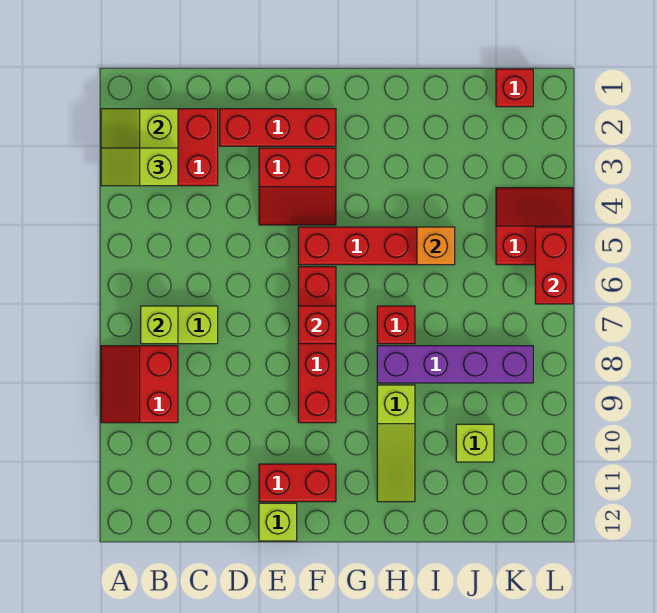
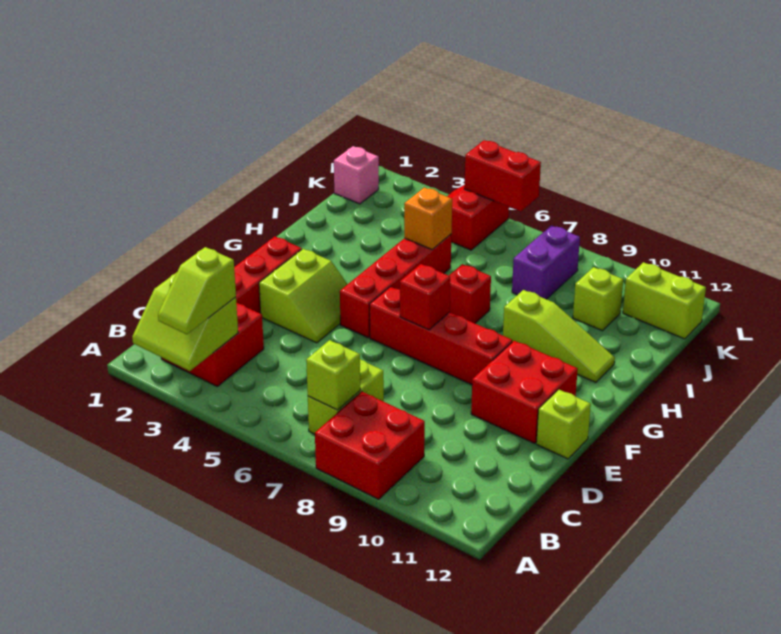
red slope A8:B9 level 1 top B -> red brick A8:B9 level 1
red slope E3:F4 level 1 top 3 -> lime slope E3:F4 level 1 top 3
red brick E11:F11 level 1 -> red brick E10:F11 level 1
purple brick H8:K8 level 1 -> purple brick J8:K8 level 1
red brick K1 level 1 -> pink brick K1 level 1
none -> lime brick K11:K12 level 1

